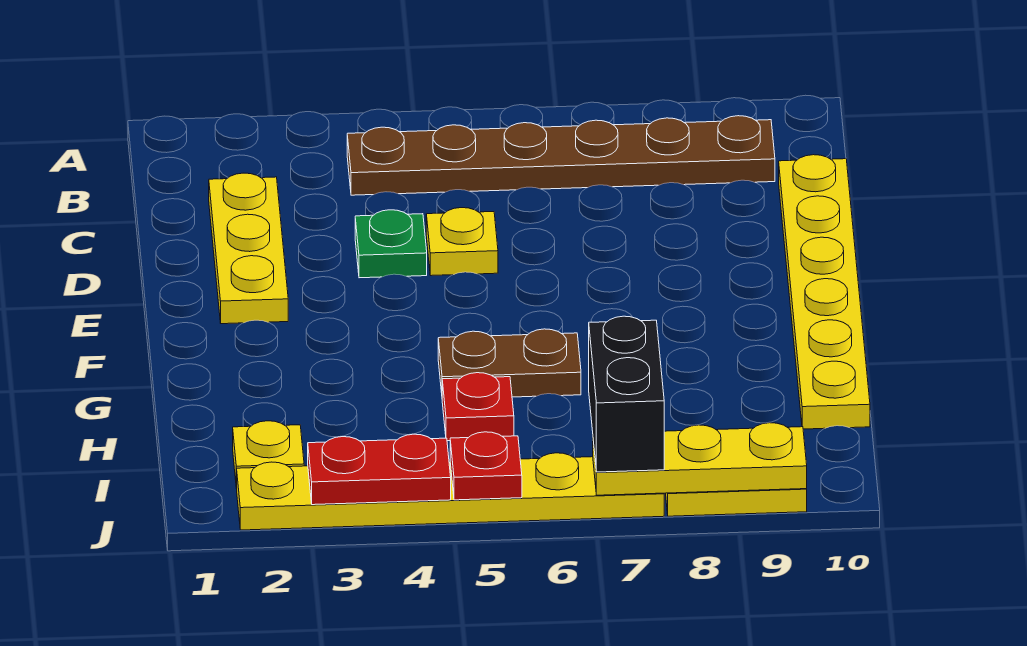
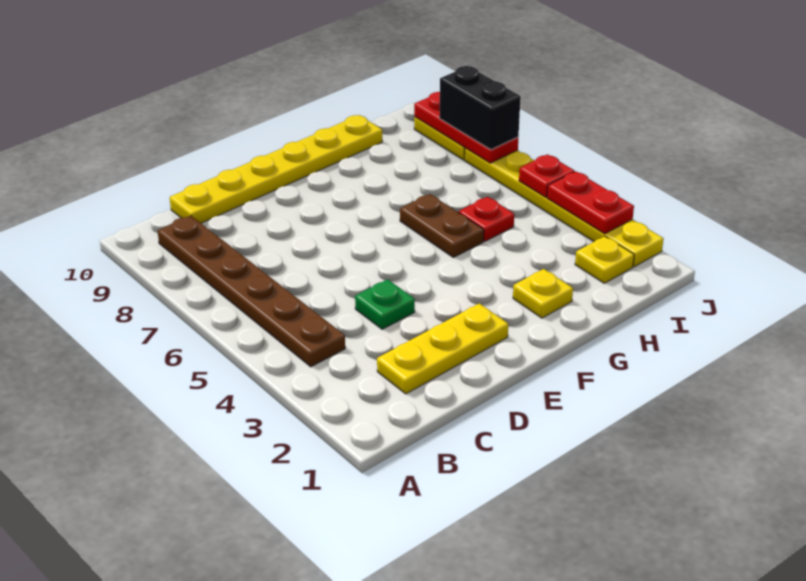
yellow plate D5 level 1 -> yellow plate G2 level 1
black brick I7:J7 level 3 -> black brick J7:J8 level 3
yellow plate J7:J9 level 2 -> red plate J7:J9 level 2

